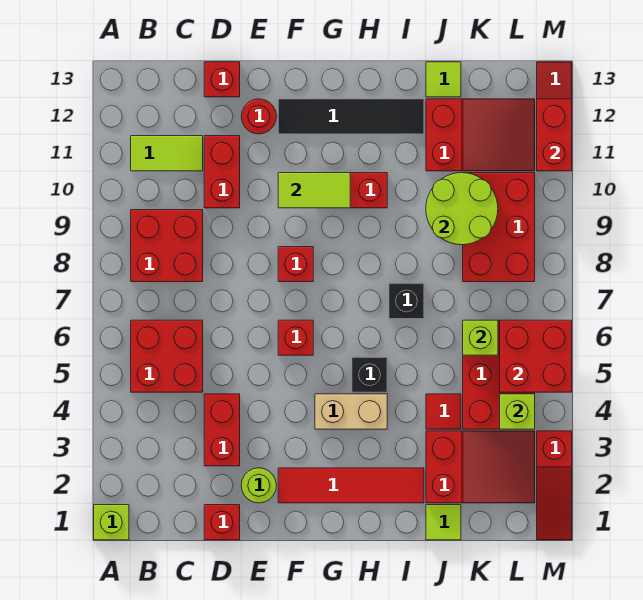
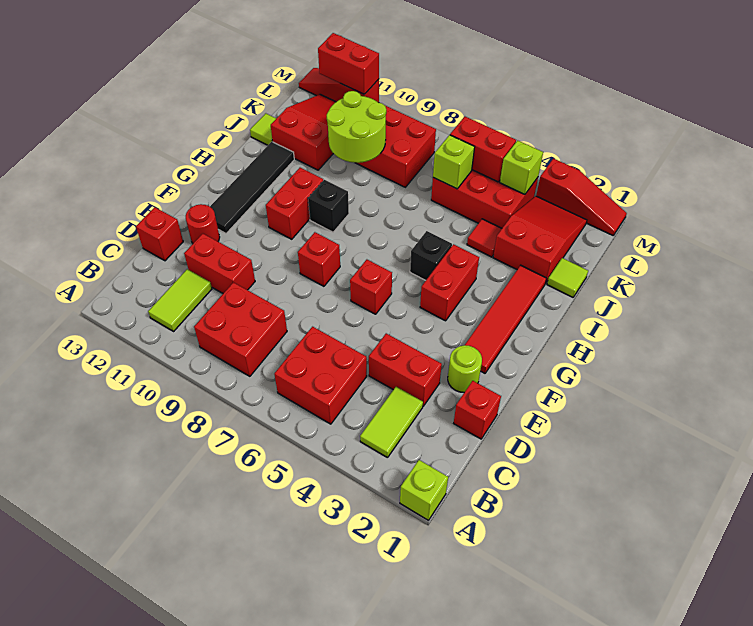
lime tile F10:G10 level 2 -> lime tile B3:C3 level 1
tan brick G4:H4 level 1 -> red brick G4:H4 level 1
black brick I7 level 1 -> black brick H9 level 1
red brick L5:M6 level 2 -> red brick L5:L6 level 2

